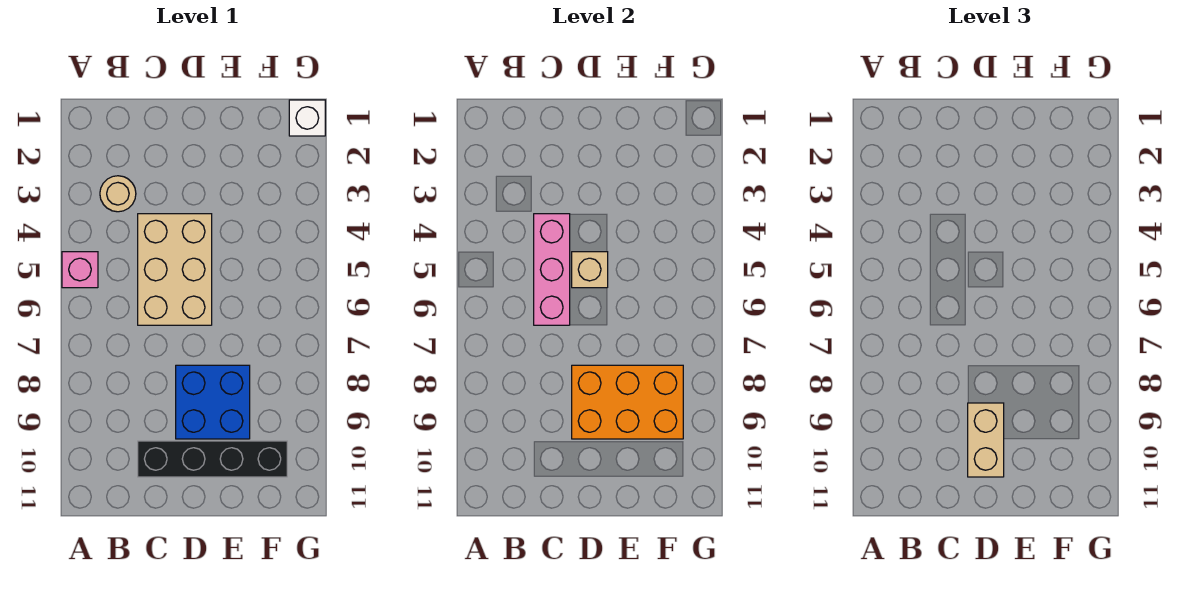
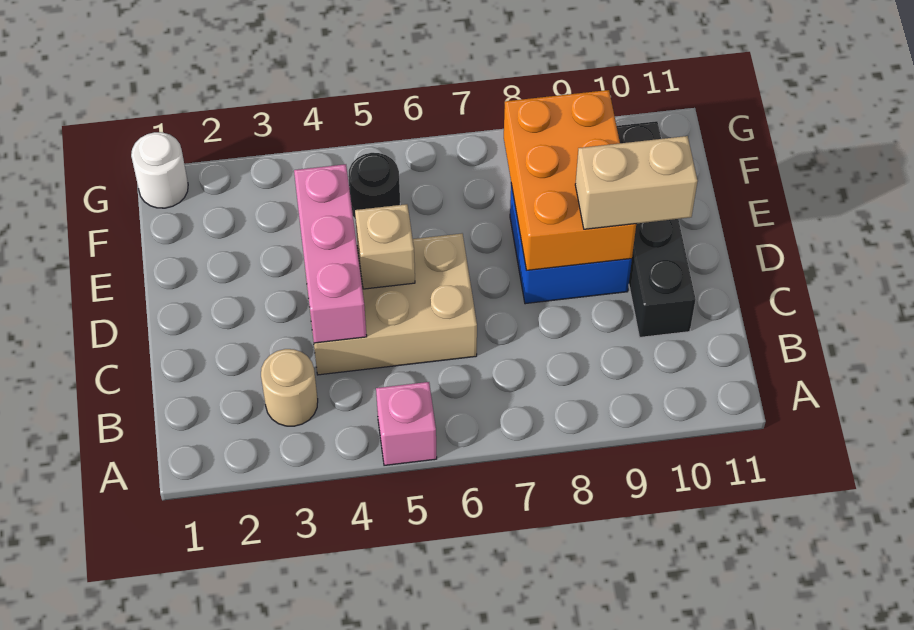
pink brick C4:C6 level 2 -> pink brick C4:E4 level 2
none -> black round brick F5 level 1
white brick G1 level 1 -> white round brick G1 level 1

